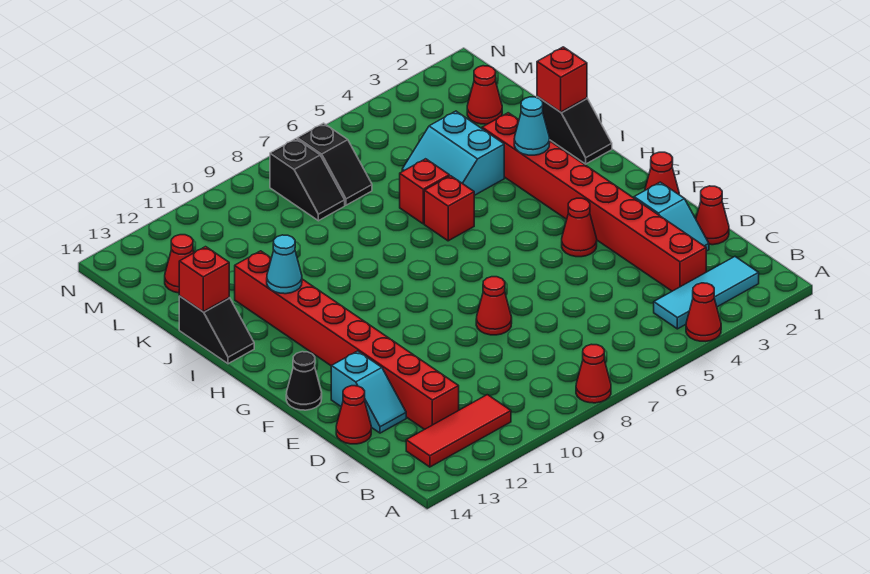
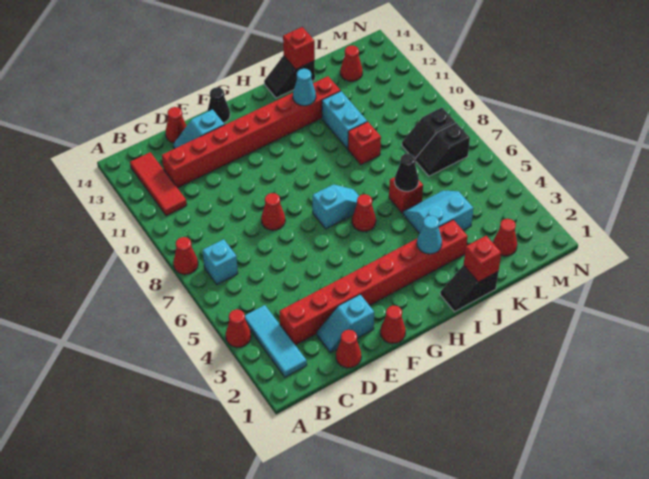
none -> cyan brick B7 level 1
red cone F4 level 1 -> red cone H6 level 1
none -> cyan slope G7:H7 level 1 top G
red brick I6 level 1 -> red brick J9 level 1
none -> black cone J6 level 2
none -> cyan brick J10:J11 level 1

